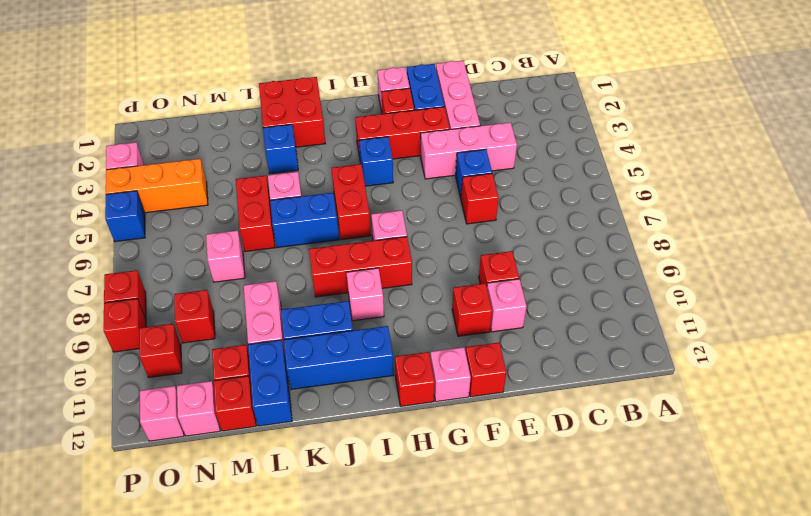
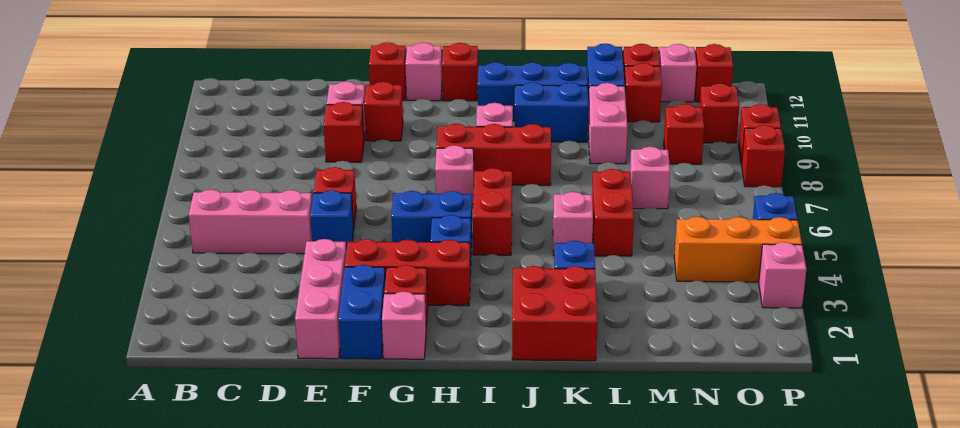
pink brick D4:F4 level 1 -> pink brick B5:D5 level 1
blue brick J6:K6 level 1 -> blue brick G5:H5 level 1
pink brick O12 level 1 -> red brick O12 level 1

